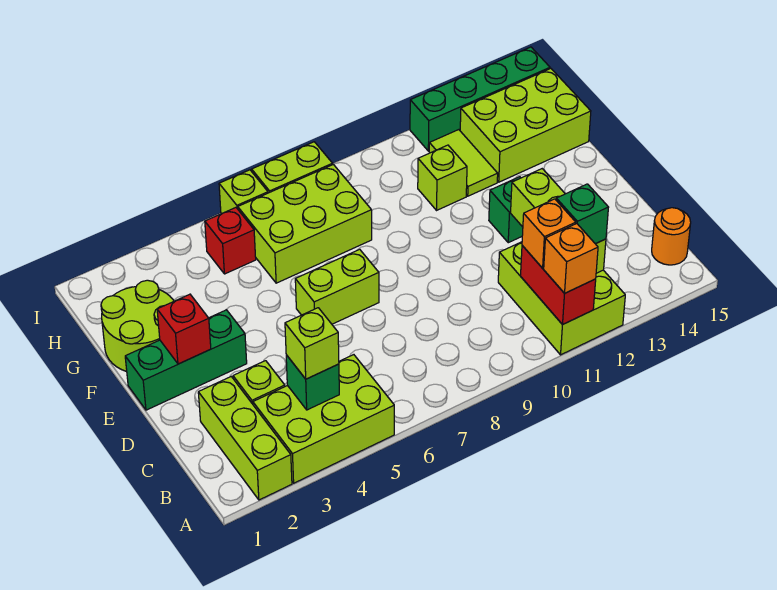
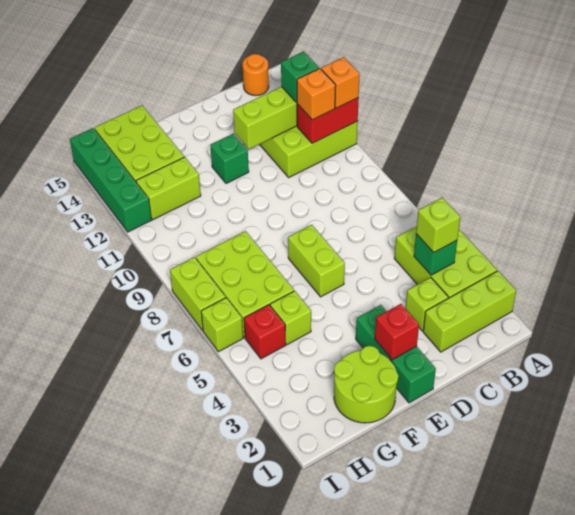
lime brick G11 level 1 -> lime brick G5 level 1
lime tile G12:H12 level 1 -> lime brick G12:H12 level 1

